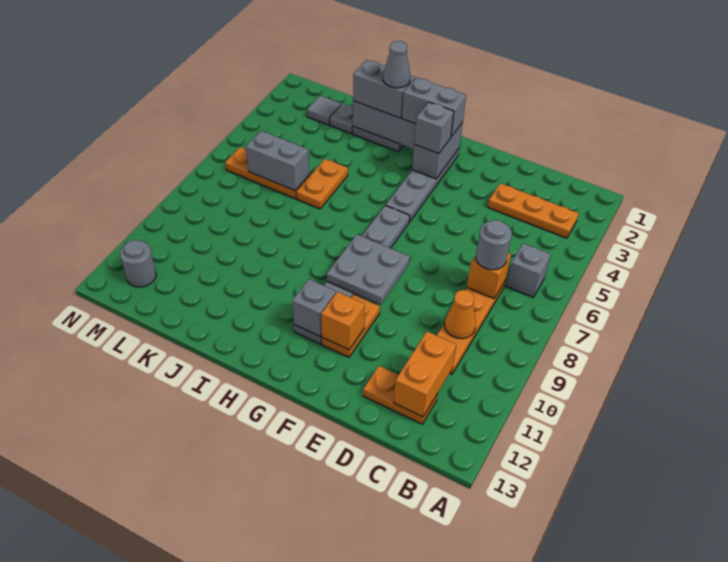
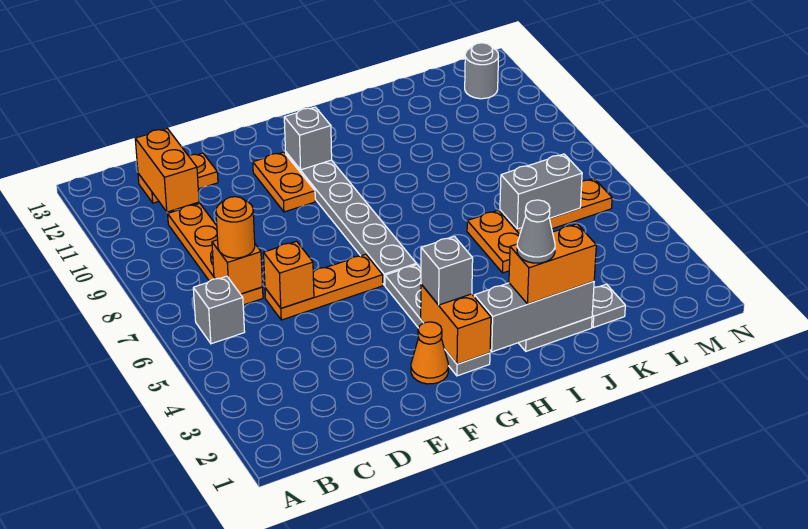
orange plate B3:D3 level 1 -> orange plate D6:F6 level 1
grey round brick C7 level 3 -> orange round brick C7 level 3
orange cone C9 level 2 -> orange cone F2 level 1
grey plate F8:G9 level 2 -> none
orange brick F11 level 2 -> orange brick D6 level 2
grey brick G2:G3 level 2 -> orange brick G2:G3 level 2
grey brick G2:H2 level 3 -> none
grey brick I2:J2 level 3 -> orange brick I2:J2 level 3
grey tile L2 level 1 -> none

